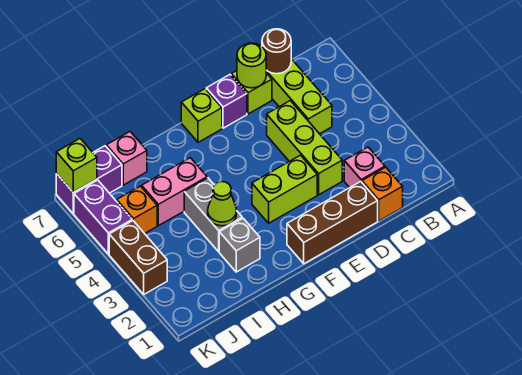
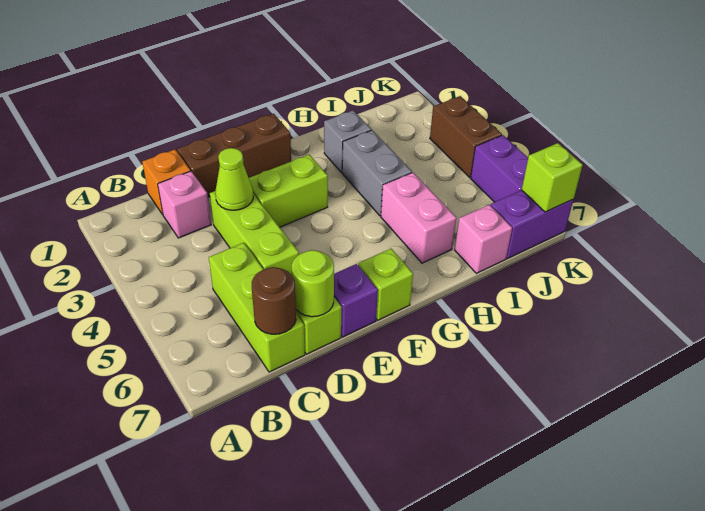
lime cone H3 level 2 -> lime cone D3 level 2
pink brick H5:I5 level 1 -> pink brick H5:H6 level 1
orange brick J5 level 1 -> none

